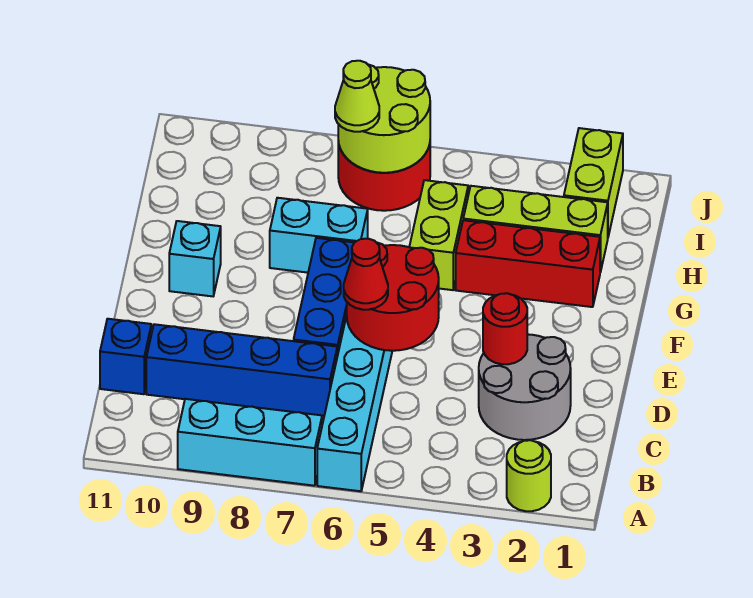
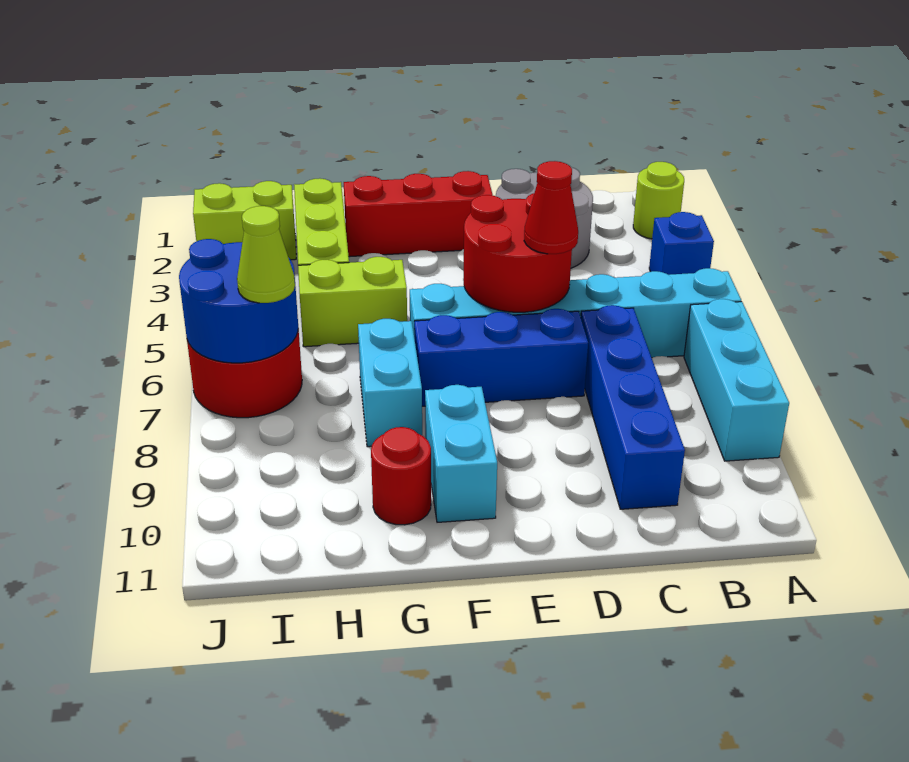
blue brick C11 level 1 -> blue brick A4 level 1
red round brick D3 level 2 -> red round brick G10 level 1
cyan brick F10 level 1 -> cyan brick F9:F10 level 1
red brick G2:G4 level 1 -> red brick E2:G2 level 1
lime round brick I6:J7 level 2 -> blue round brick I6:J7 level 2

